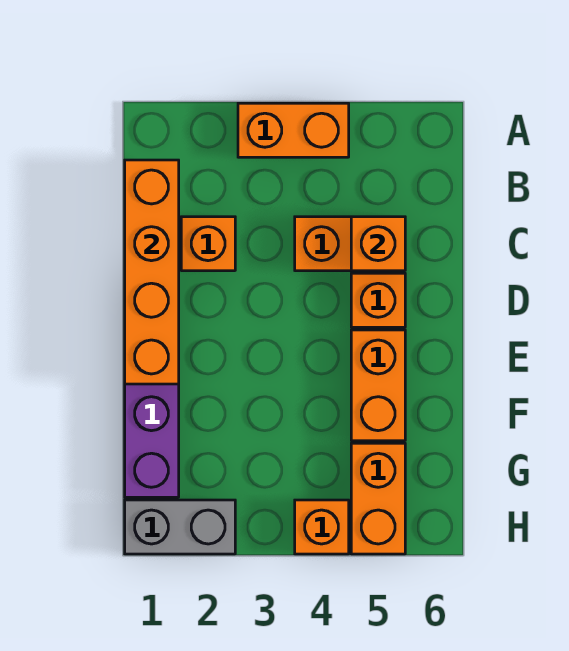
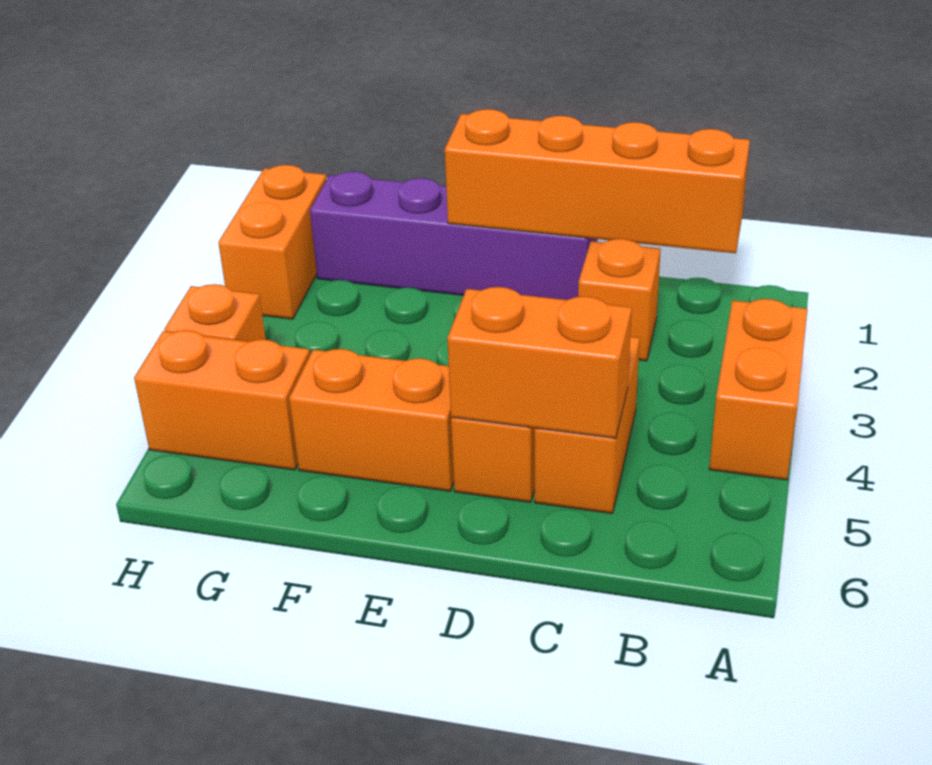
orange brick C5 level 2 -> orange brick C5:D5 level 2
grey brick H1:H2 level 1 -> orange brick H1:H2 level 1

